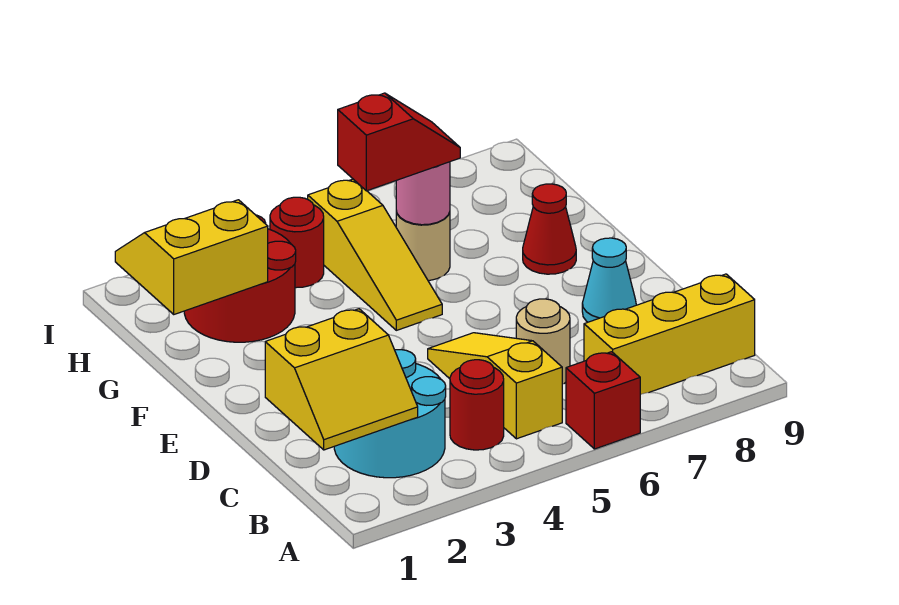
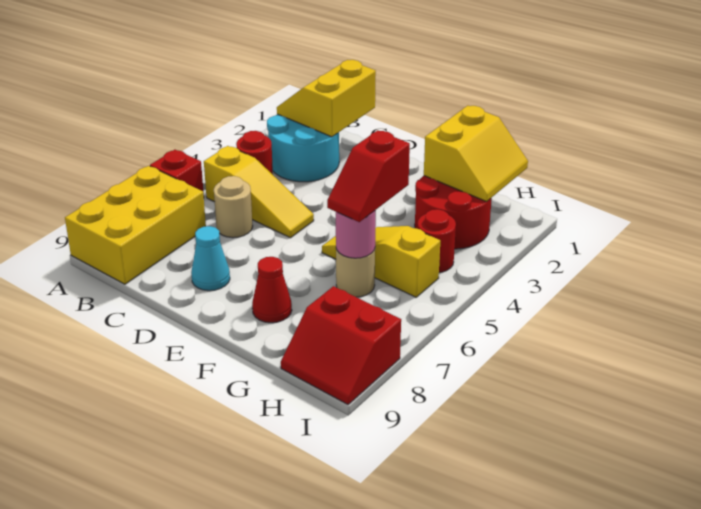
yellow brick B7:B9 level 1 -> yellow brick A7:B9 level 1
none -> red slope H8:I9 level 1 top 8

